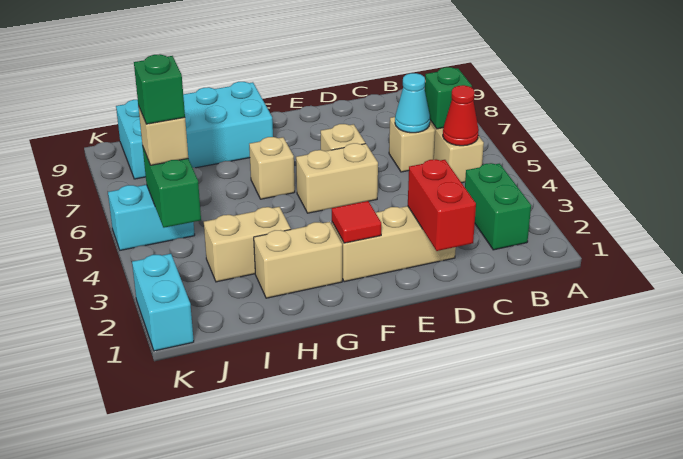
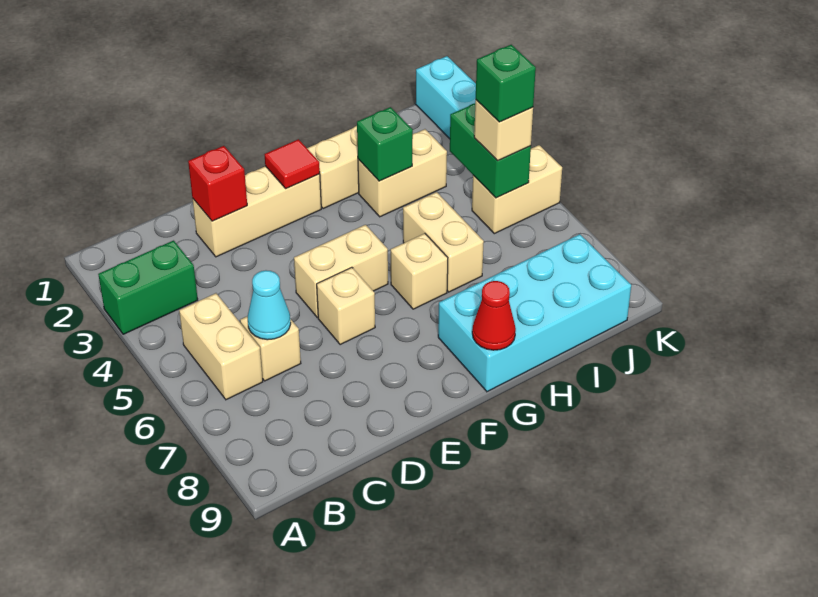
green brick B2:B3 level 1 -> green brick A3:B3 level 1
red cone B5 level 2 -> red cone G9 level 2
green brick B6 level 2 -> green brick H3 level 2
red brick D1:D2 level 2 -> red brick D2 level 2
none -> tan brick H5:H6 level 1
cyan brick J5:K5 level 1 -> tan brick J5:K5 level 1

